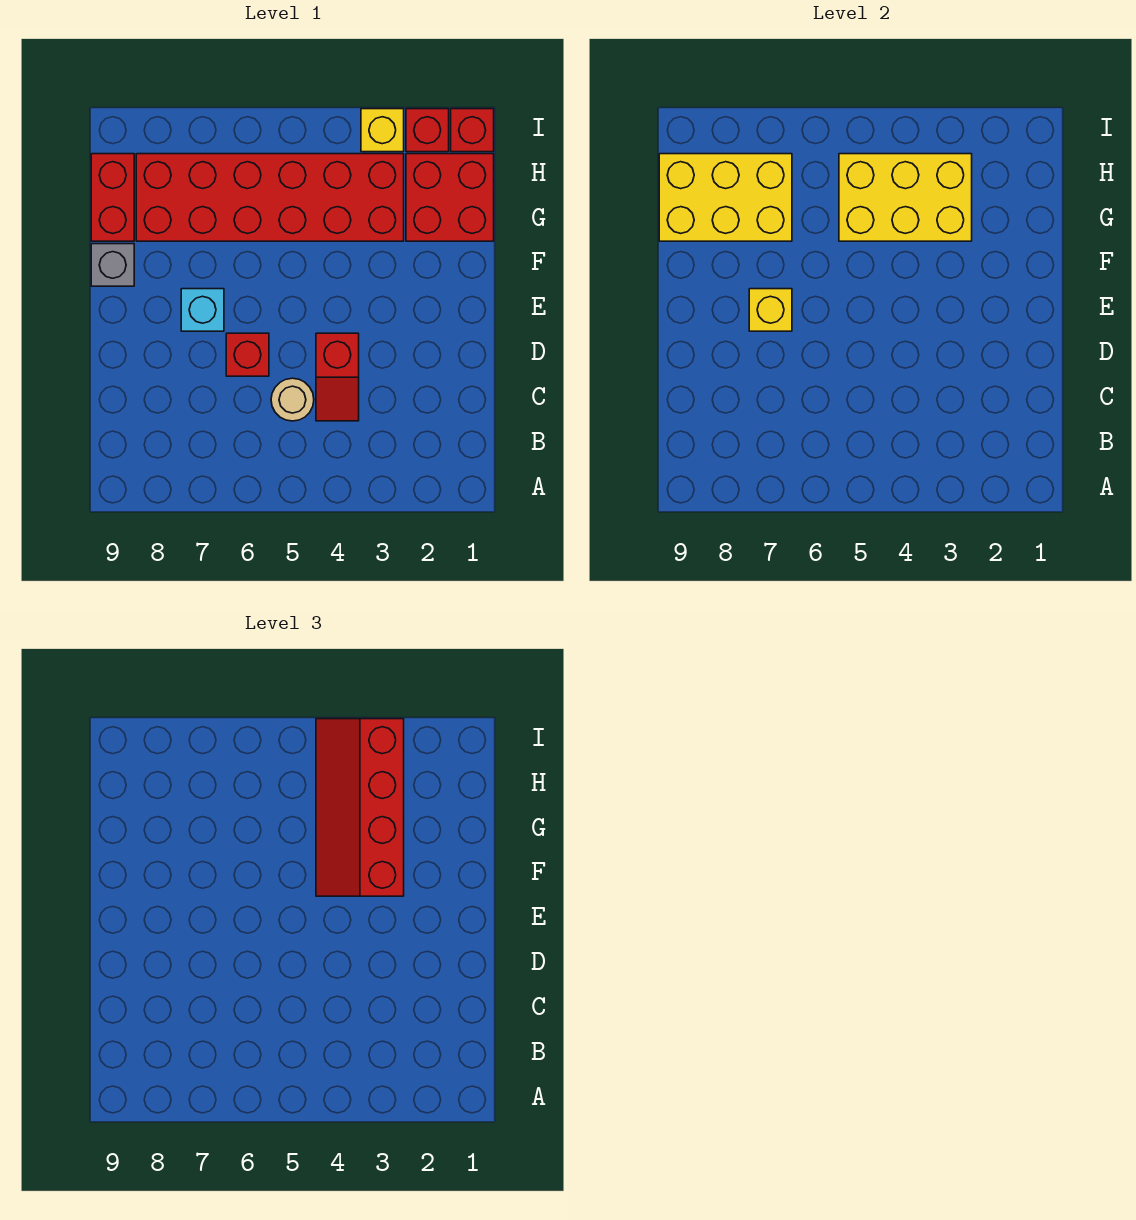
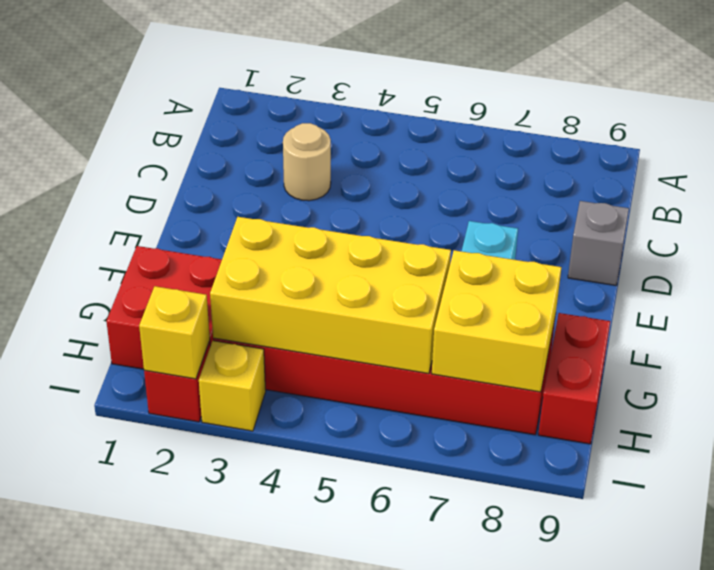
red slope C4:D4 level 1 top D -> none
tan round brick C5 level 1 -> tan round brick C3 level 1
red brick D6 level 1 -> none
yellow brick E7 level 2 -> yellow brick I2 level 2
red slope F3:I4 level 3 top 3 -> none
grey brick F9 level 1 -> grey brick D9 level 1
yellow brick G3:H5 level 2 -> yellow brick G3:H6 level 2
yellow brick G7:H9 level 2 -> yellow brick G7:H8 level 2
red brick I1 level 1 -> none

